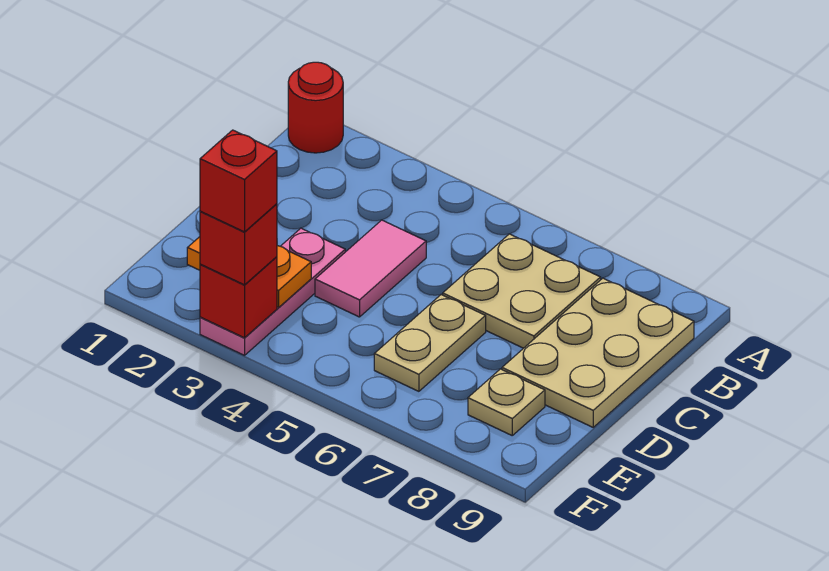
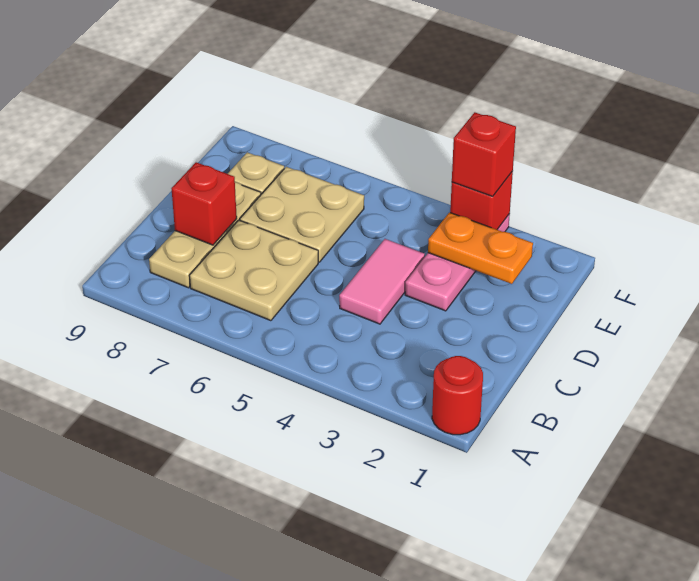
tan plate B8:D9 level 1 -> tan plate B8:D8 level 1
tan plate D6:E6 level 1 -> tan plate D6:E7 level 1
red brick F3 level 4 -> red brick C8 level 2

